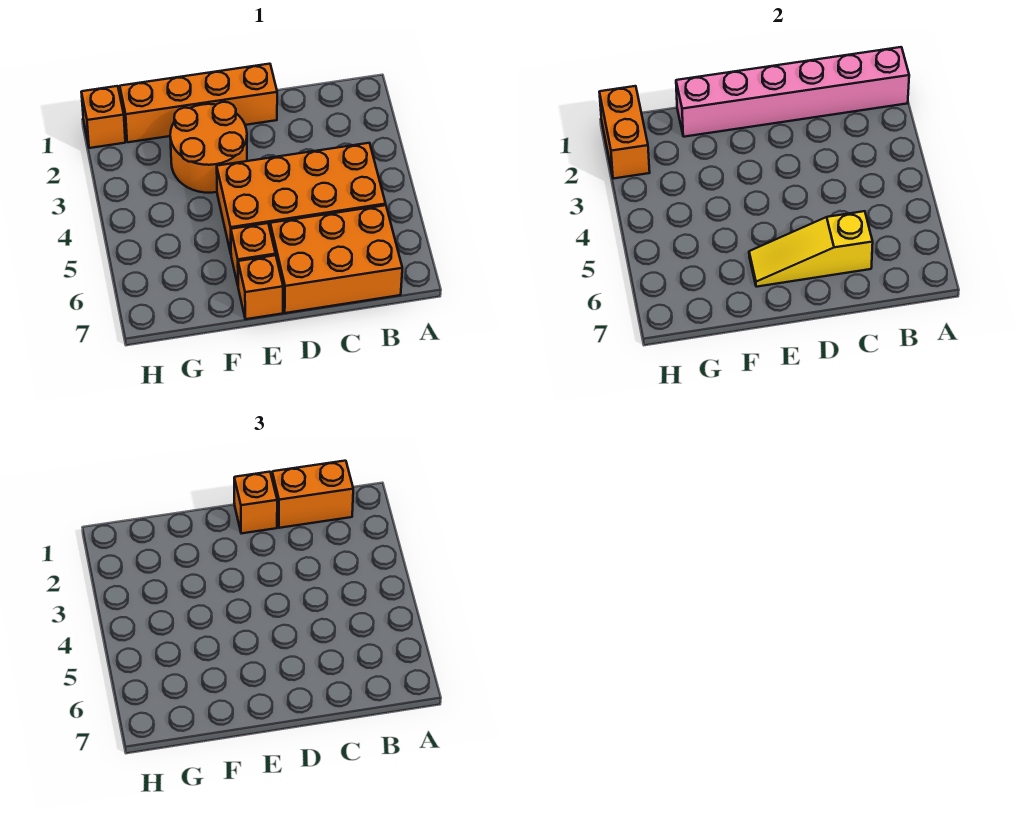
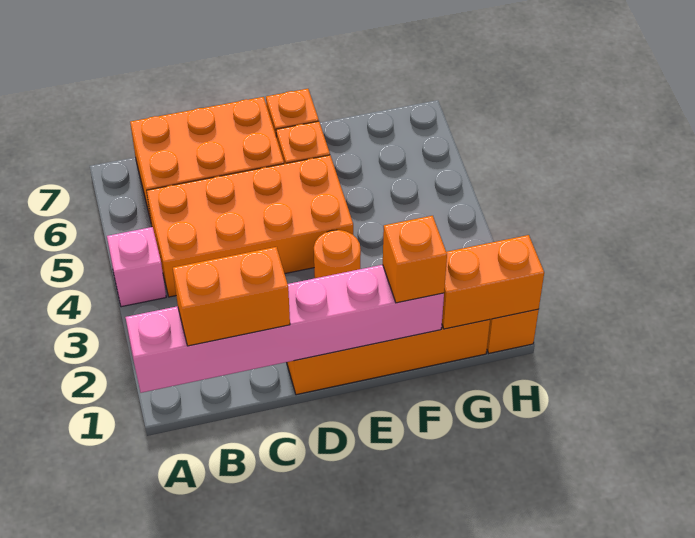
none -> pink brick A4 level 1
yellow slope C6:E6 level 2 top C -> none
orange brick D1 level 3 -> orange brick F1 level 3
orange round brick E2:F3 level 1 -> orange round brick E3 level 1
orange brick H1:H2 level 2 -> orange brick G1:H1 level 2

